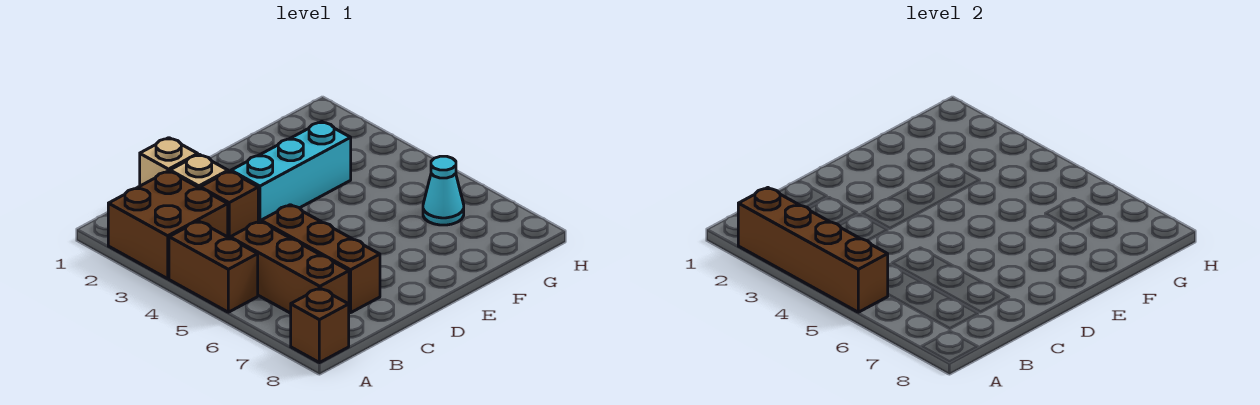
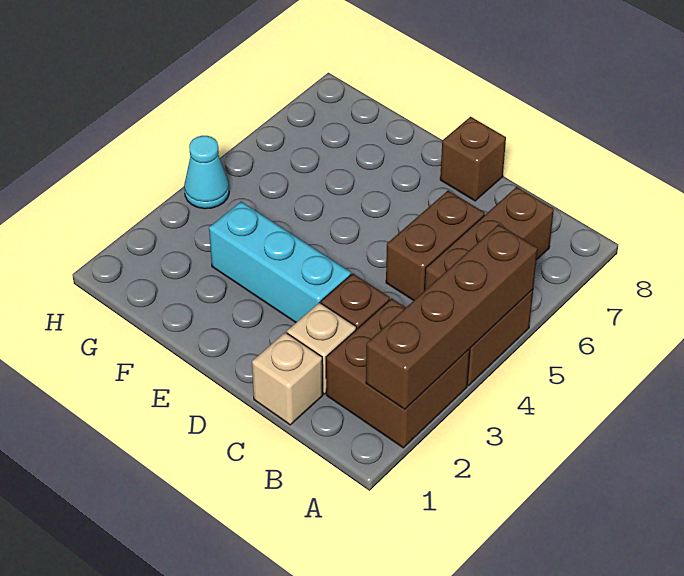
brown brick A8 level 1 -> brown brick D8 level 1
brown brick C5:C7 level 1 -> brown brick C5:C6 level 1
cyan cone G6 level 1 -> cyan cone H4 level 1

